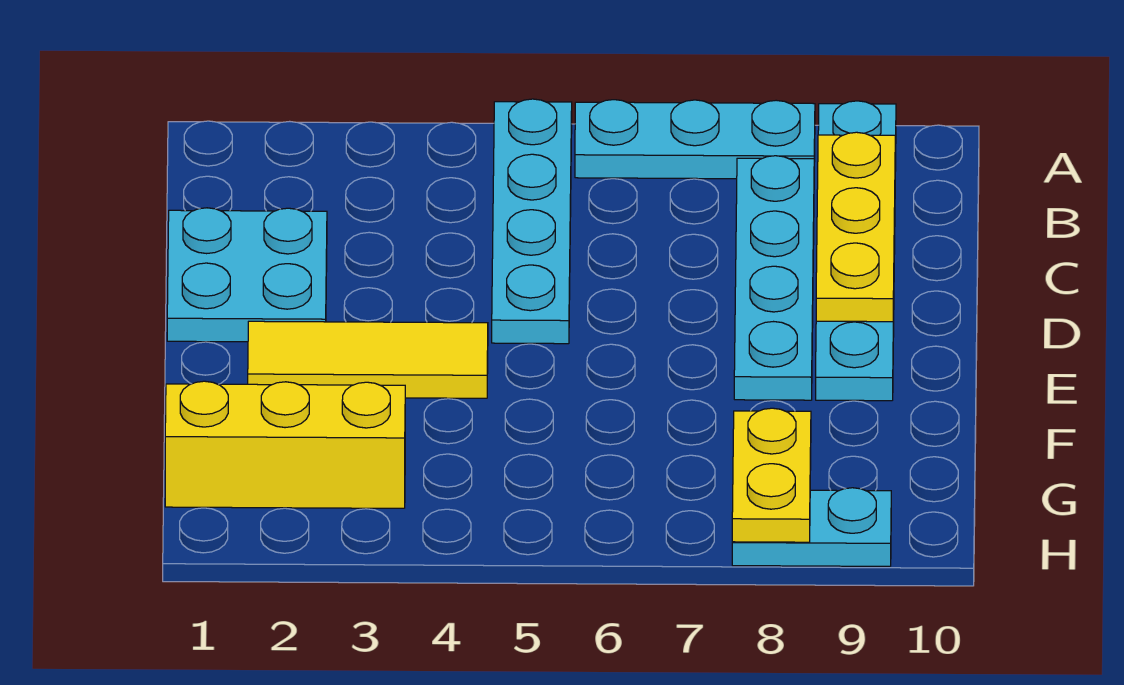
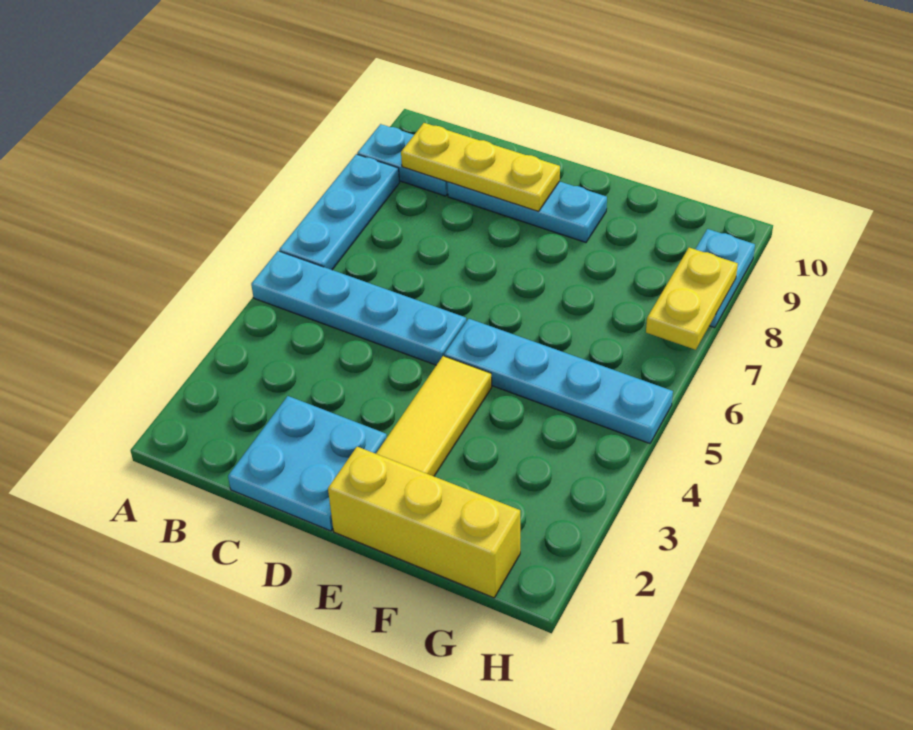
cyan plate B8:E8 level 1 -> cyan plate E5:H5 level 1
yellow brick G1:G3 level 1 -> yellow brick E1:G1 level 1
yellow plate G8:H8 level 2 -> yellow plate H7:H8 level 2

